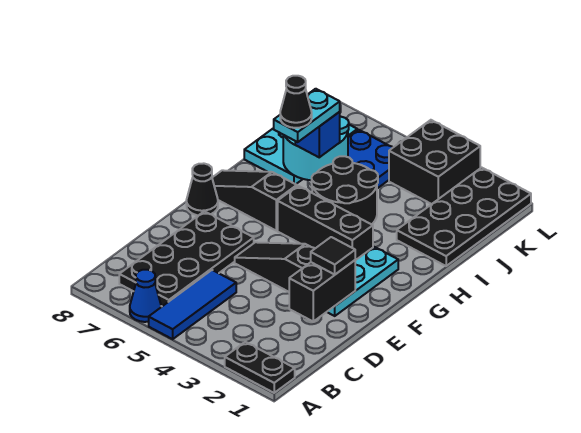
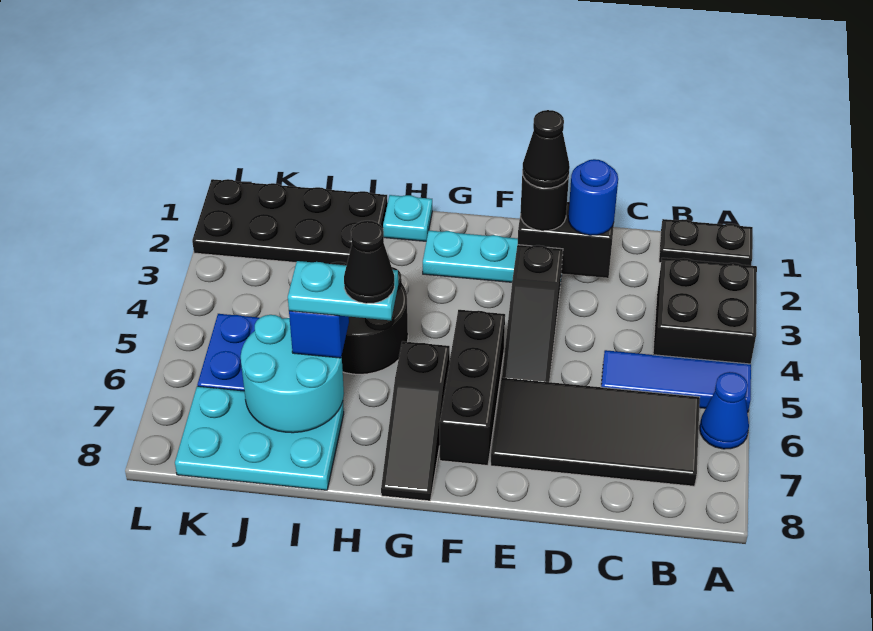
black plate A1:A2 level 1 -> black plate A1:B1 level 1
black plate B6:E7 level 1 -> black tile B6:E7 level 1
none -> blue round brick D2 level 3
black tile E2 level 3 -> black round brick E2 level 3
black cone F8 level 1 -> black cone E2 level 4
black brick G3:G5 level 1 -> black brick F5:F7 level 1
none -> cyan plate H1 level 1
black brick K3:L4 level 1 -> black brick A3:B4 level 1

